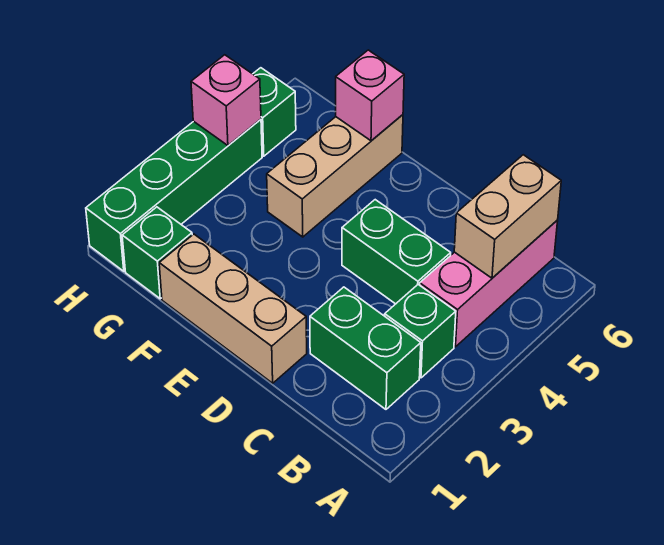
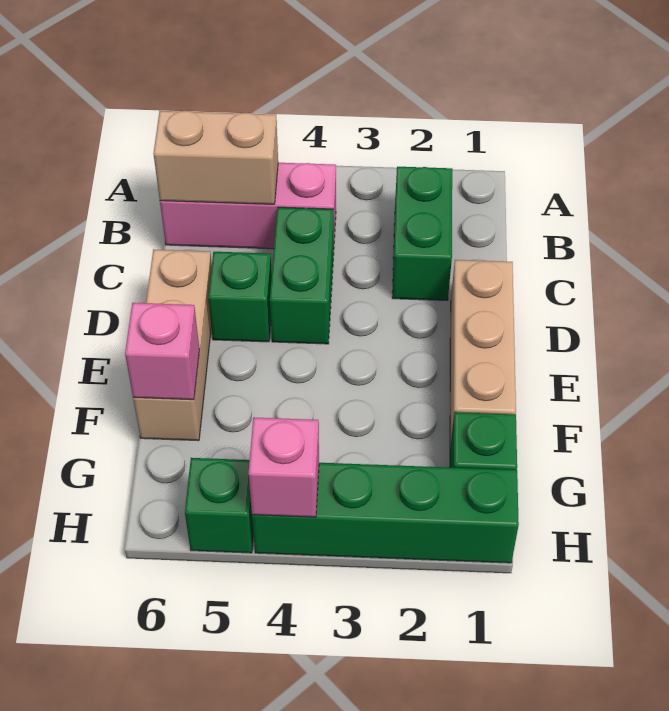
green brick B3 level 1 -> green brick D5 level 1
tan brick F4:F6 level 1 -> tan brick D6:F6 level 1

